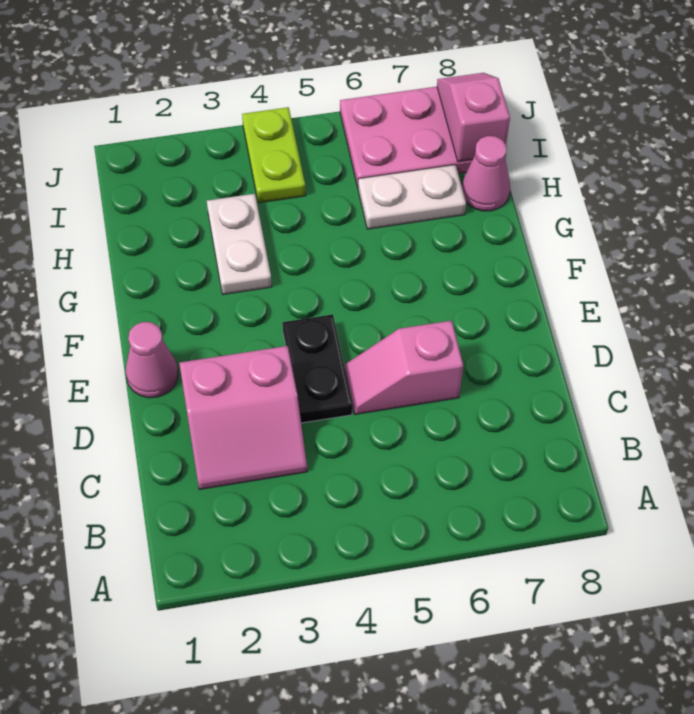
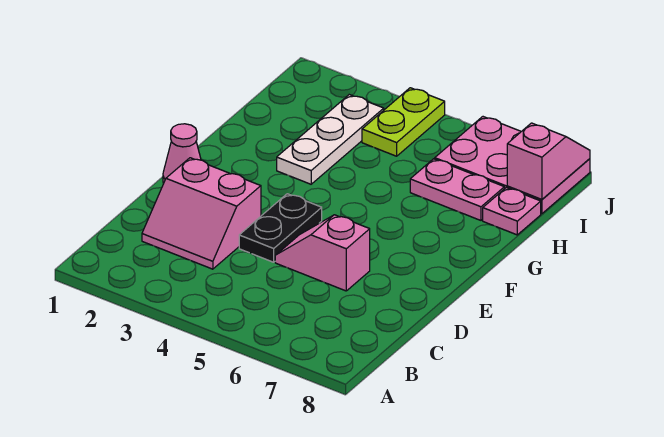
white plate G3:H3 level 1 -> white plate G3:I3 level 1
white plate H6:H7 level 1 -> pink plate H6:H7 level 1
pink cone H8 level 1 -> pink plate H8 level 1

